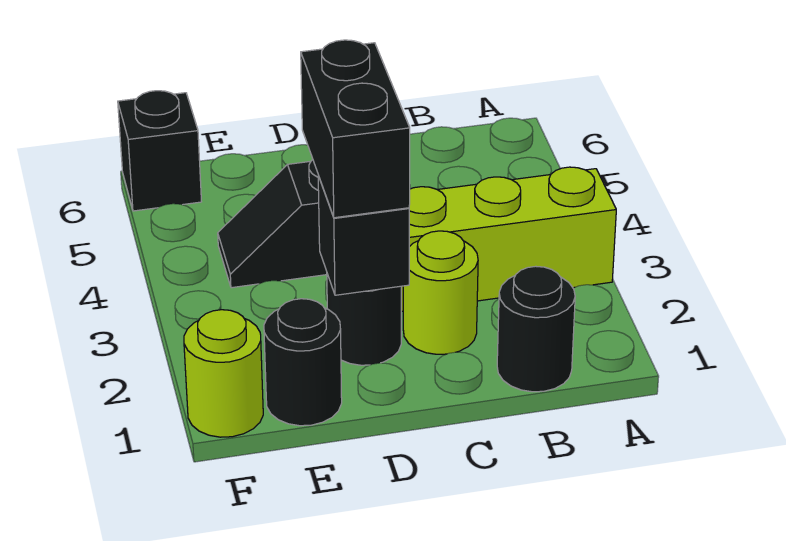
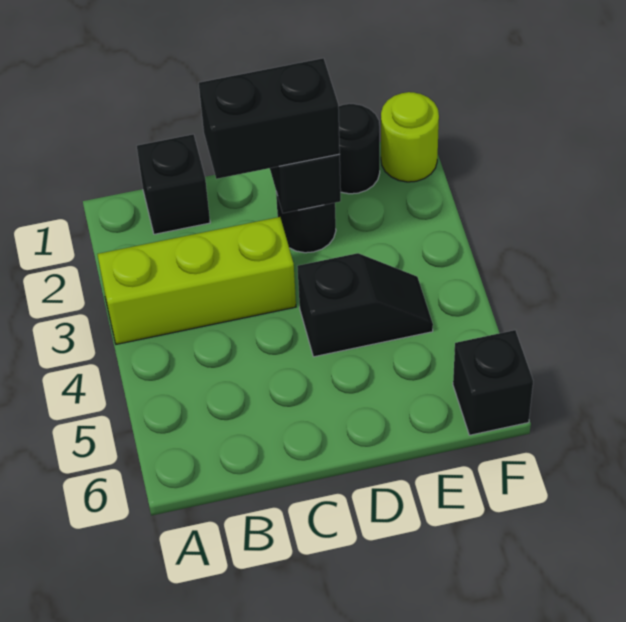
black round brick B1 level 1 -> black brick B1 level 1
lime round brick C2 level 1 -> none
black brick D2:D3 level 3 -> black brick C2:D2 level 3

